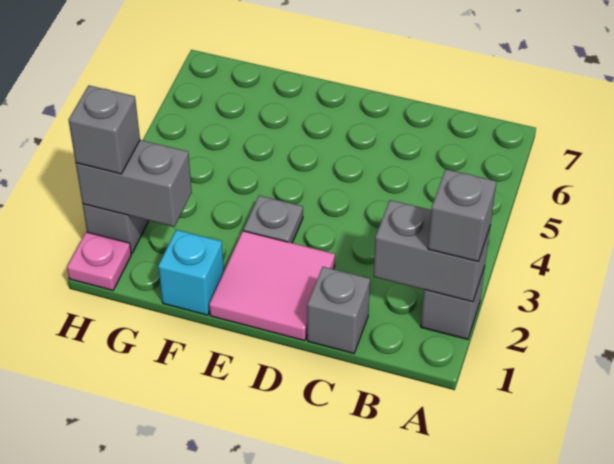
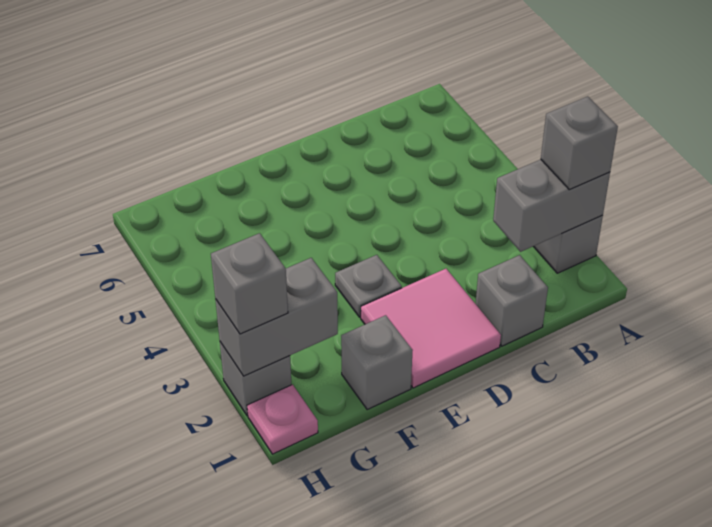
cyan brick F1 level 1 -> grey brick F1 level 1

